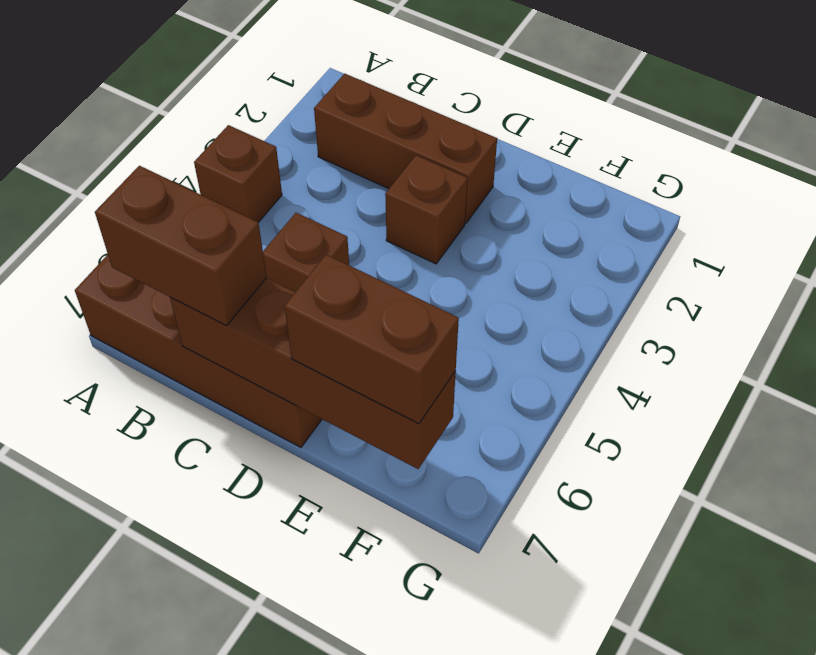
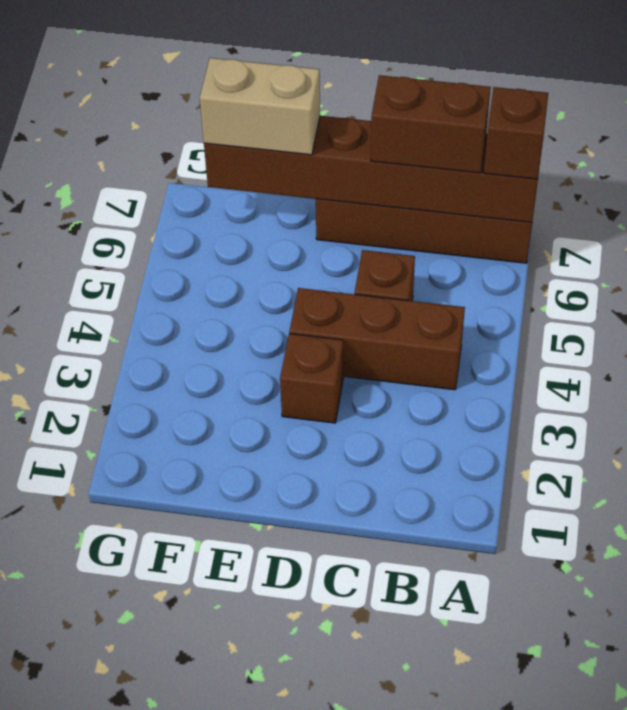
brown brick A4 level 1 -> brown brick A7 level 3
brown brick B2:D2 level 1 -> brown brick B4:D4 level 1
brown brick C7:F7 level 2 -> brown brick A7:F7 level 2
brown brick E7:F7 level 3 -> tan brick E7:F7 level 3

